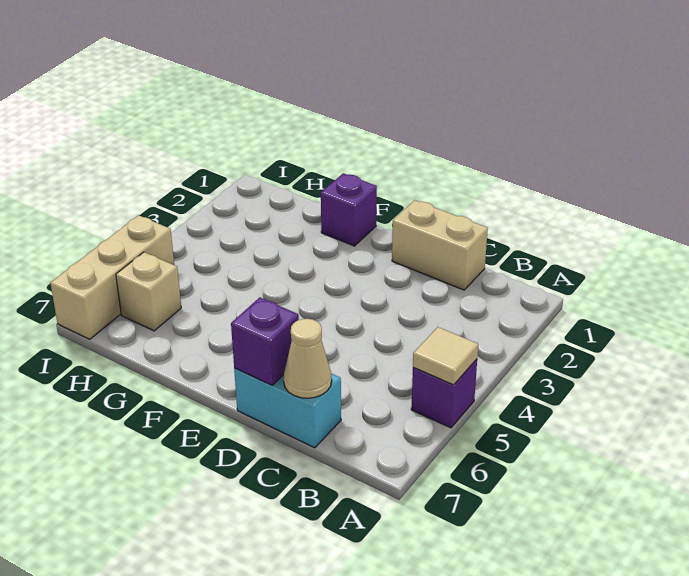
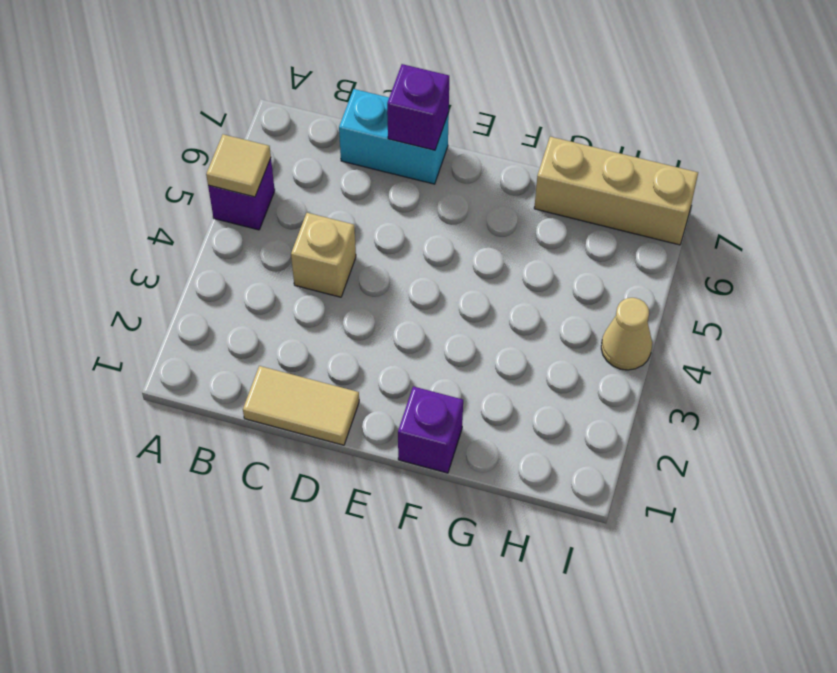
tan brick C1:D1 level 1 -> tan tile C1:D1 level 1
tan cone C7 level 2 -> tan cone I4 level 1
tan brick H6 level 1 -> tan brick C4 level 1
tan brick I5:I7 level 1 -> tan brick G7:I7 level 1

